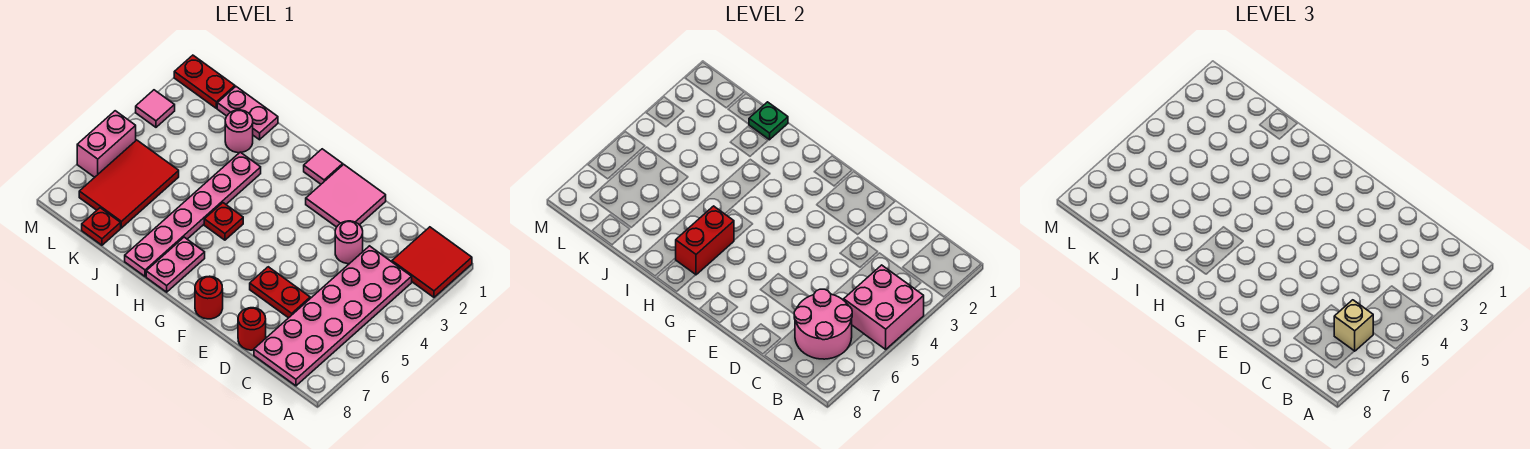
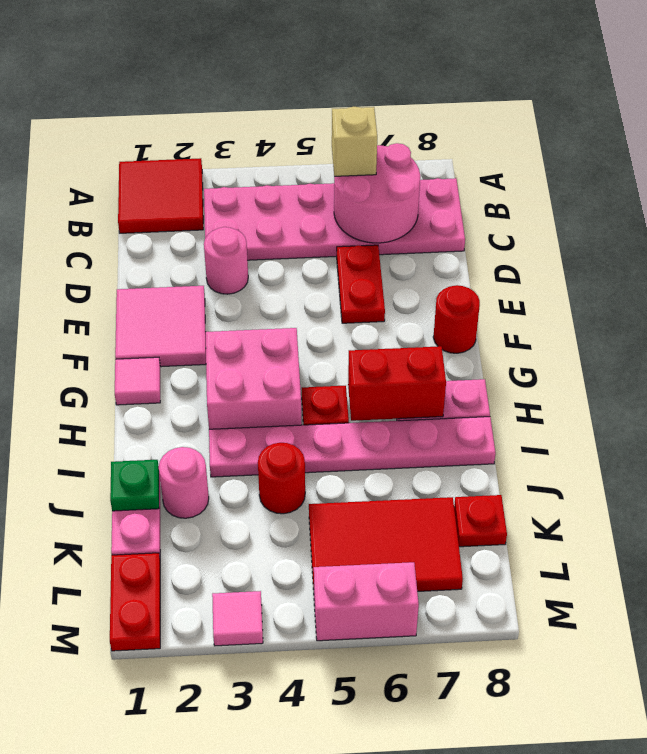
pink brick A4:B5 level 2 -> pink brick G3:H4 level 1
red round brick D8 level 1 -> red round brick J4 level 1

